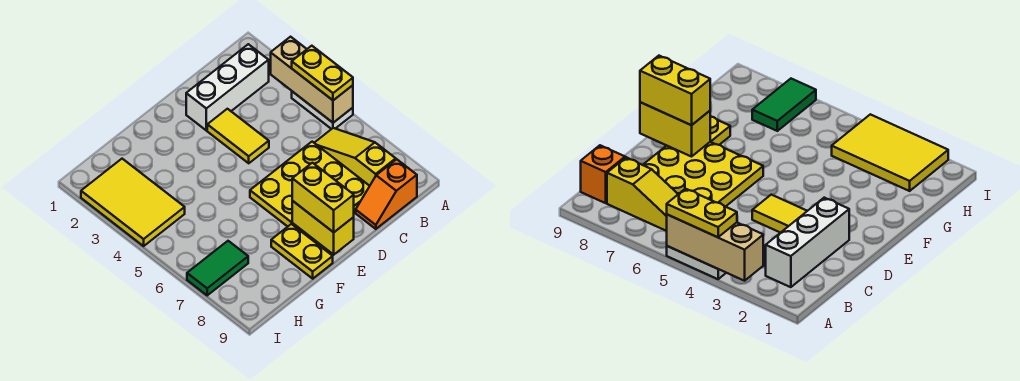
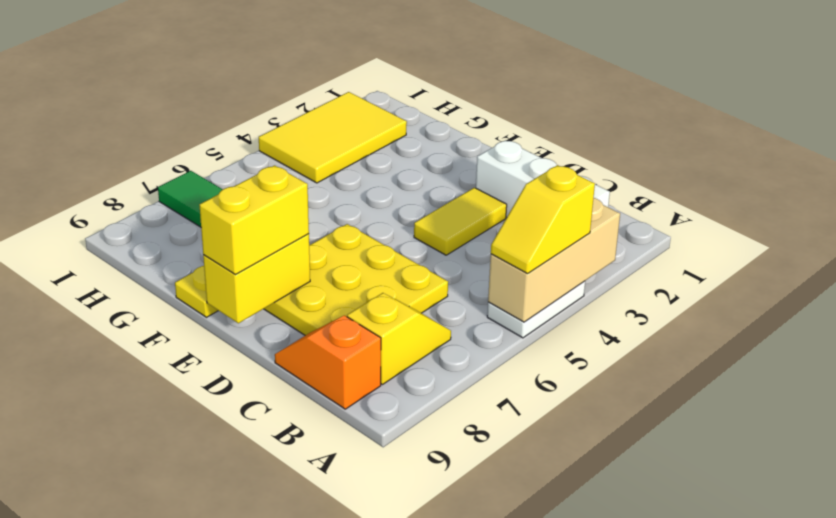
yellow plate A4:A5 level 3 -> yellow slope A4:A5 level 3 top 4
yellow slope B6:B8 level 1 top 8 -> yellow slope B7:B8 level 1 top 8

